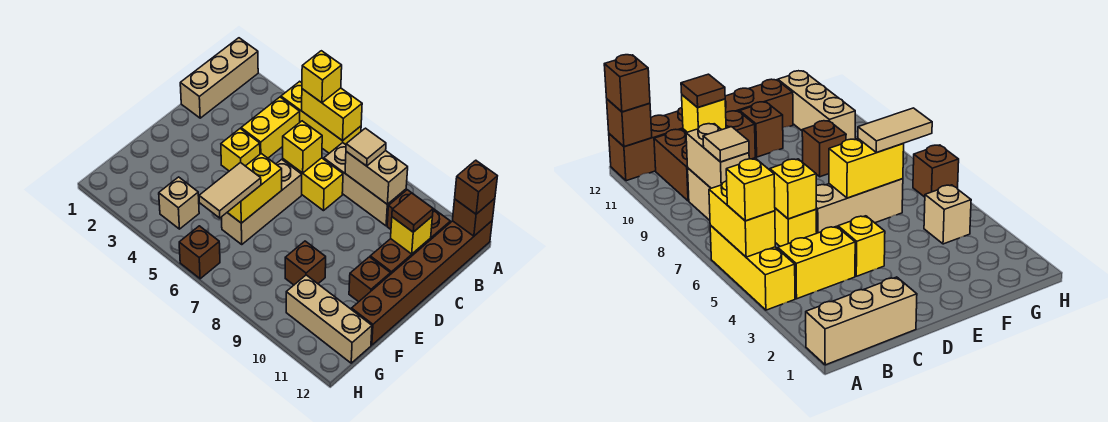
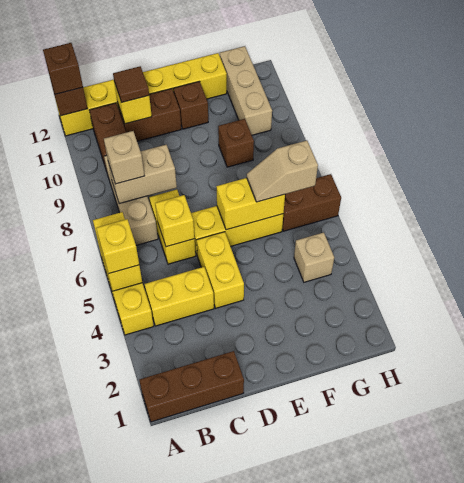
tan brick A1:C1 level 1 -> brown brick A1:C1 level 1
brown brick A12:F12 level 1 -> yellow brick A12:F12 level 1
tan brick B8:B9 level 2 -> tan brick B8:C8 level 2
tan tile B8 level 3 -> tan brick B8 level 3
yellow brick D4 level 1 -> yellow brick D4:D5 level 1
tan brick D6:F6 level 1 -> yellow brick D6:F6 level 1
tan tile F6:G6 level 3 -> tan slope F6:G6 level 3 top G
brown brick H6 level 1 -> brown brick G6:H6 level 1

